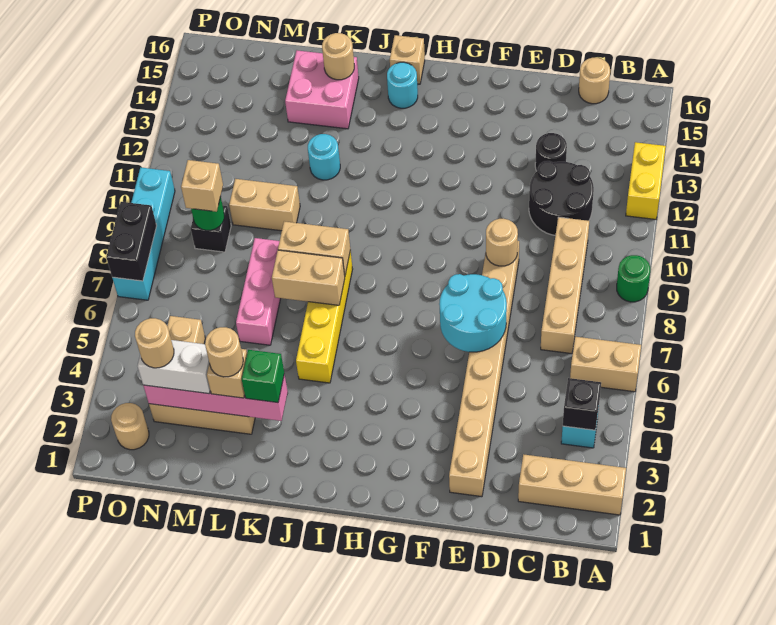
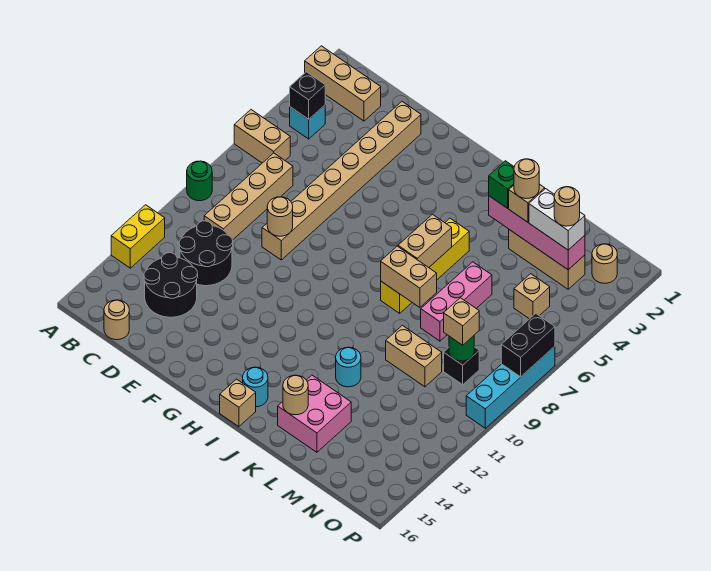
black round brick D13 level 1 -> black round brick C13:D14 level 1
cyan round brick E6:F7 level 2 -> none
tan brick J7:K7 level 2 -> tan brick J6:J7 level 2

